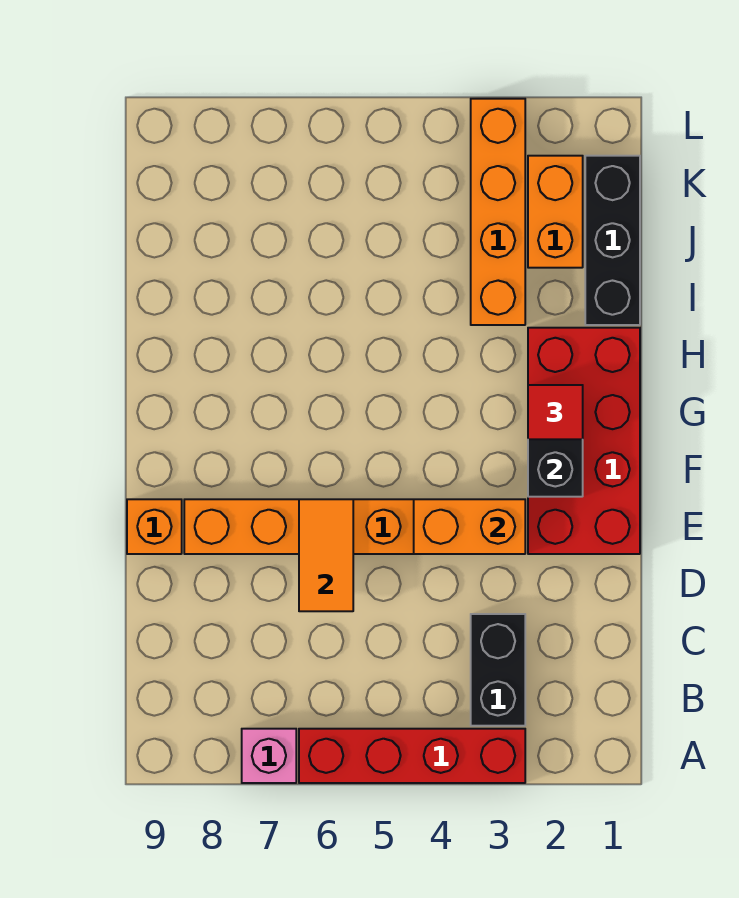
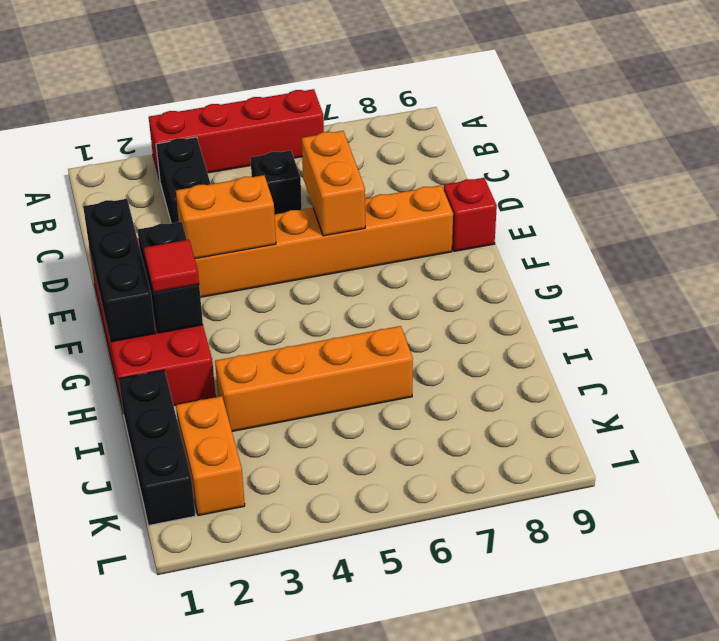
pink brick A7 level 1 -> none
none -> black brick C5 level 1
orange tile D6:E6 level 2 -> orange brick D6:E6 level 2
none -> black brick E1:G1 level 2
orange brick E9 level 1 -> red brick E9 level 1
orange brick I3:L3 level 1 -> orange brick I3:I6 level 1

